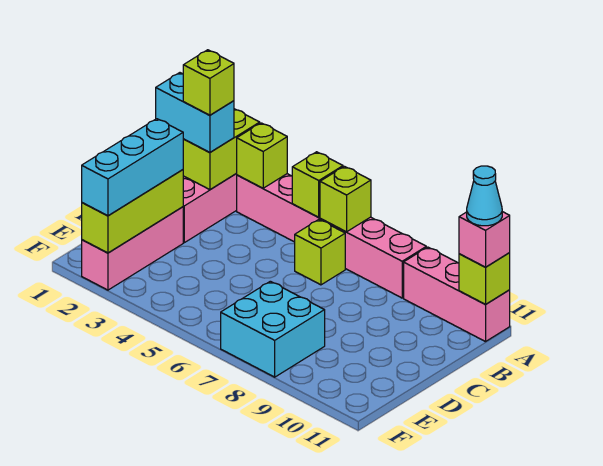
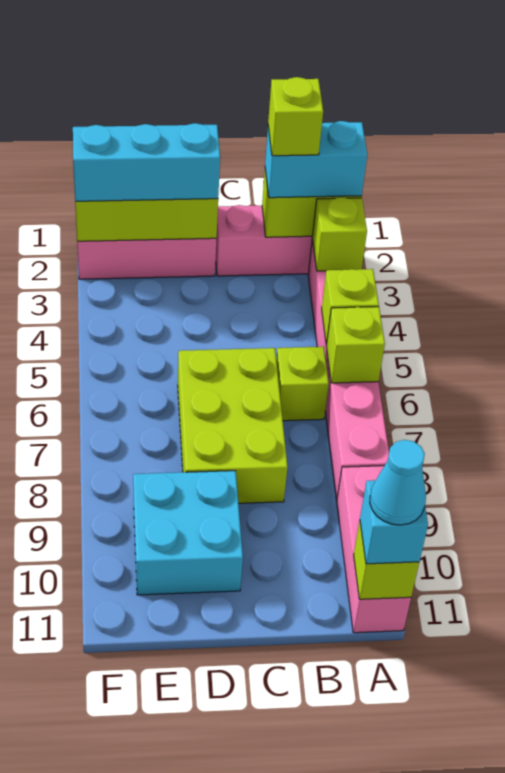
pink brick A11 level 3 -> cyan brick A11 level 3
cyan brick B1:B2 level 3 -> cyan brick A2:B2 level 3
none -> lime brick C6:D8 level 1
cyan brick E7:F8 level 1 -> cyan brick D9:E10 level 1

